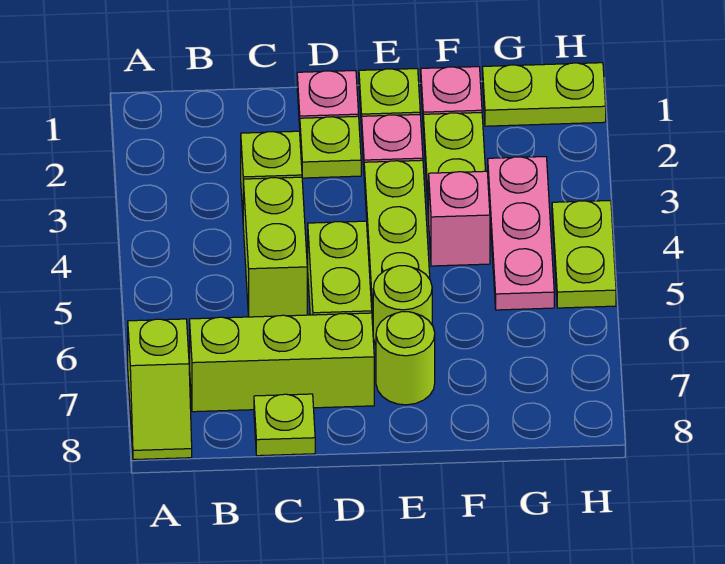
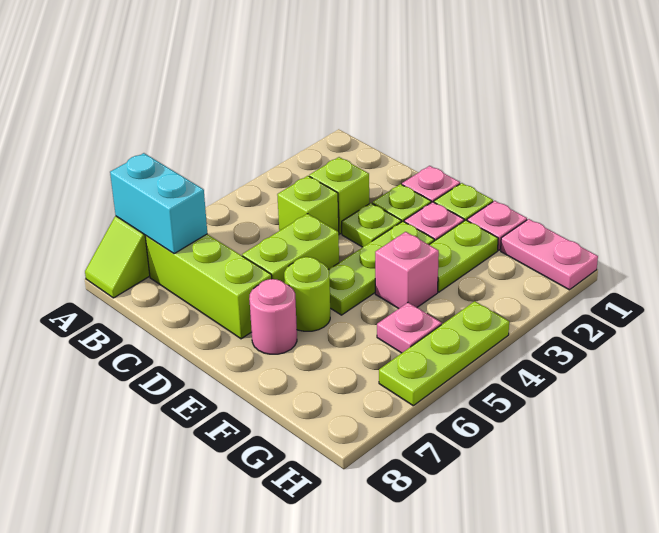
none -> cyan brick A7:B7 level 2
lime brick C4:C5 level 1 -> lime brick C4 level 1
lime plate C8 level 1 -> lime plate D3 level 1
lime round brick E7 level 1 -> pink round brick E7 level 1
lime plate G1:H1 level 1 -> pink plate G1:H1 level 1
pink plate G3:G5 level 1 -> pink plate G5 level 1
lime plate H4:H5 level 1 -> lime plate H4:H6 level 1

